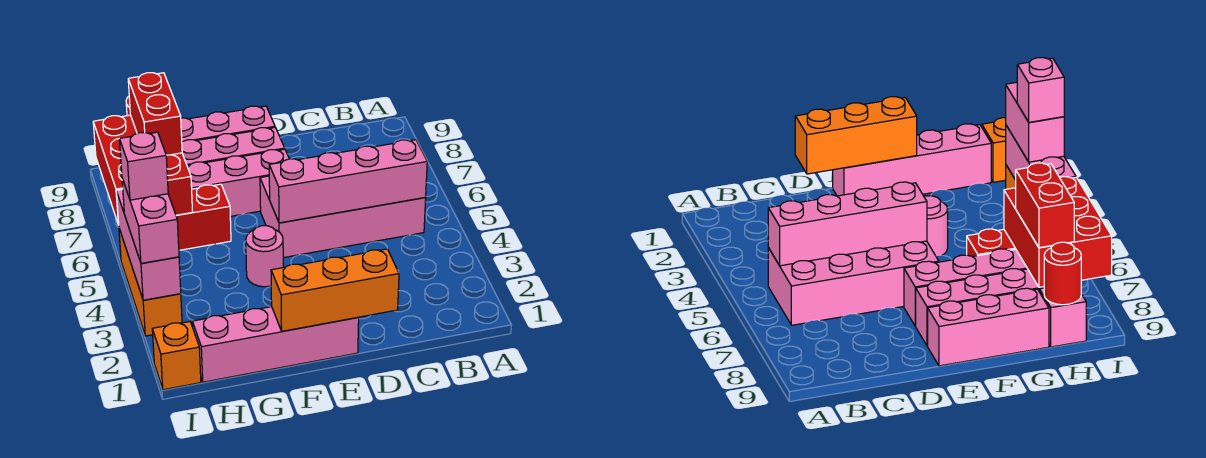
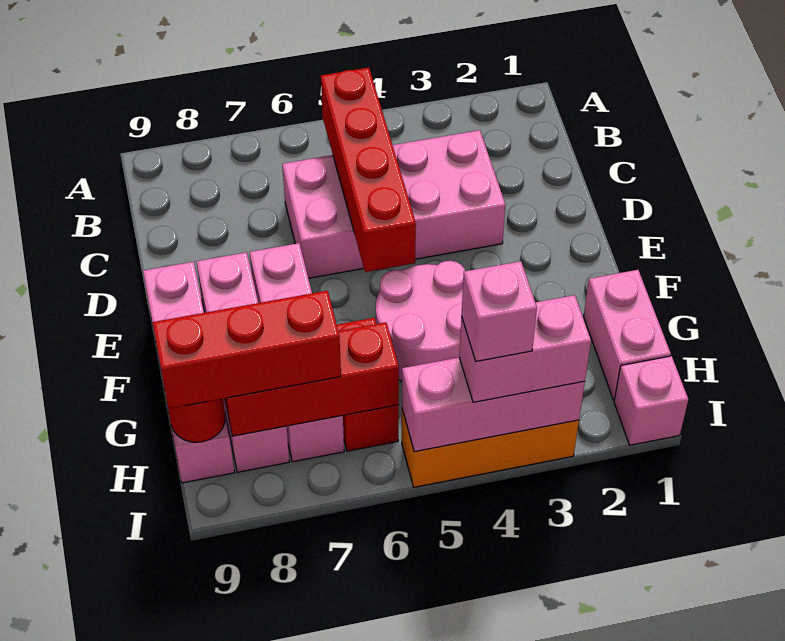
pink brick B5:E6 level 1 -> pink brick C3:D6 level 1
pink brick B5:E5 level 2 -> red brick B5:E5 level 2
orange brick D1:F1 level 2 -> none
pink brick E1:H1 level 1 -> pink brick G1:H1 level 1
pink round brick F4 level 1 -> pink round brick F4:G5 level 1
red brick H6:I8 level 2 -> red brick H6:H8 level 2
red brick H7:H8 level 3 -> red brick H7:H9 level 3
orange brick I1 level 1 -> pink brick I1 level 1

